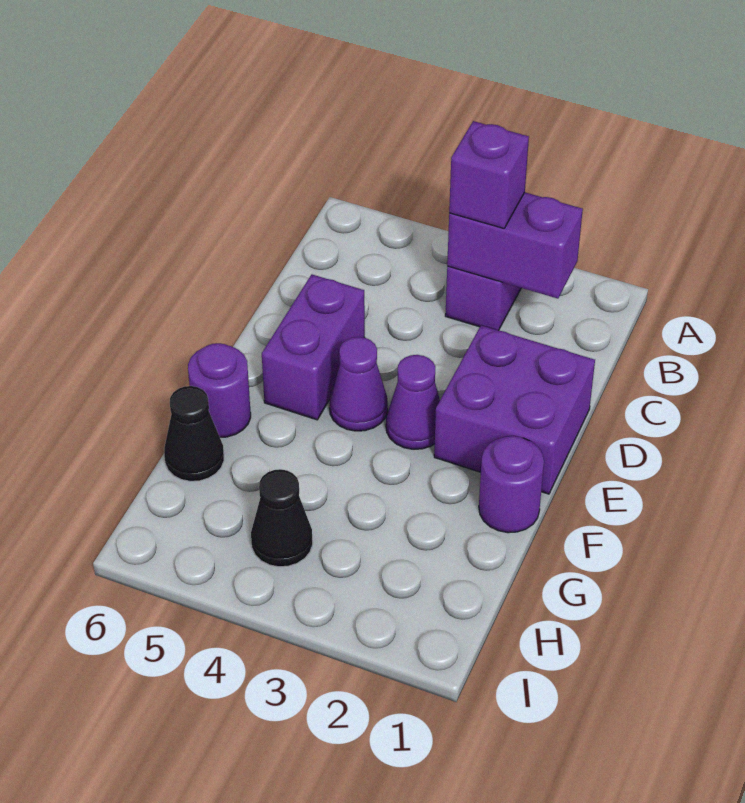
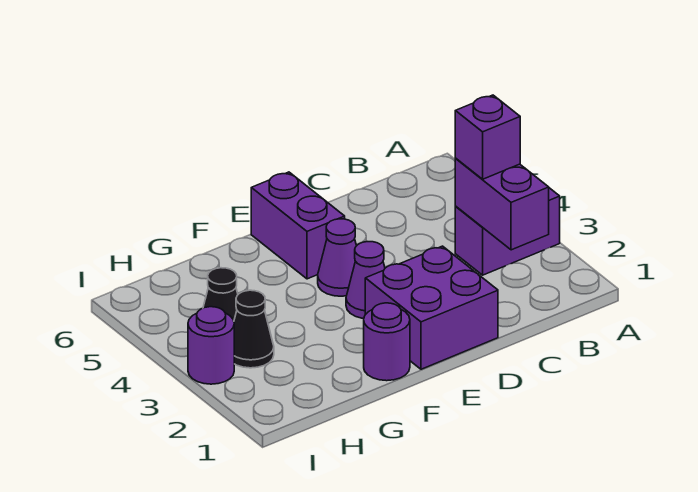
purple brick D5:E5 level 1 -> purple brick E5:E6 level 1
purple round brick F6 level 1 -> purple round brick I3 level 1
black cone G6 level 1 -> black cone H3 level 1

